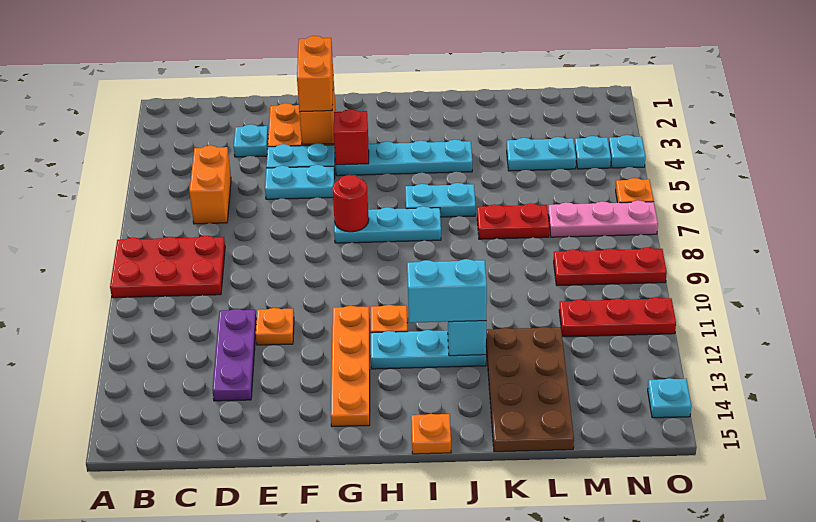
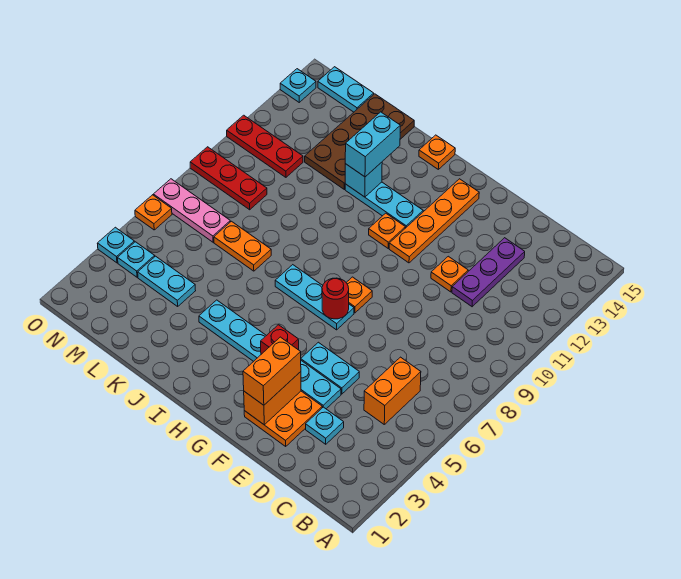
red plate A8:C9 level 1 -> none
none -> orange plate G8 level 1
cyan plate I6:J6 level 1 -> cyan plate M15:N15 level 1
cyan brick I12:J12 level 3 -> cyan brick J12:J13 level 3
red plate K7:L7 level 1 -> orange plate K7:L7 level 1

